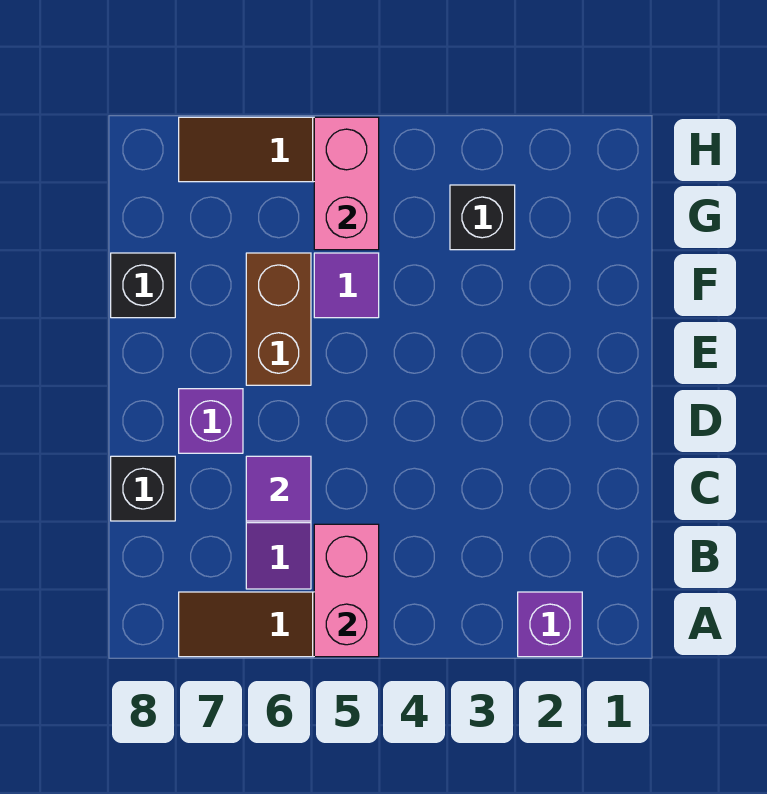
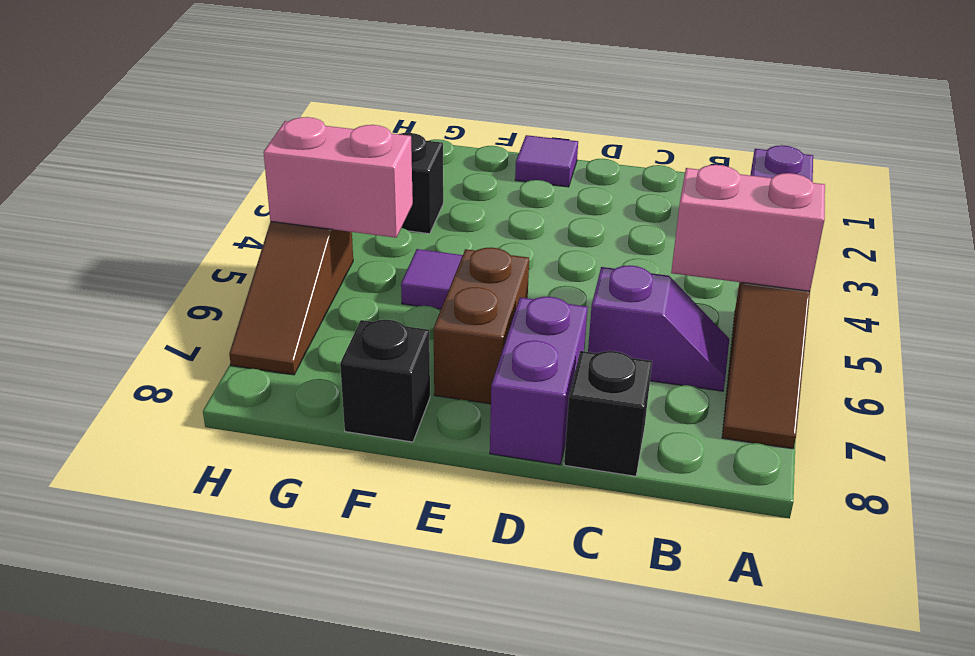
purple tile C6 level 2 -> purple tile E1 level 1
purple brick D7 level 1 -> purple brick D7:D8 level 1
brown brick E6:F6 level 1 -> brown brick E6:E7 level 1

